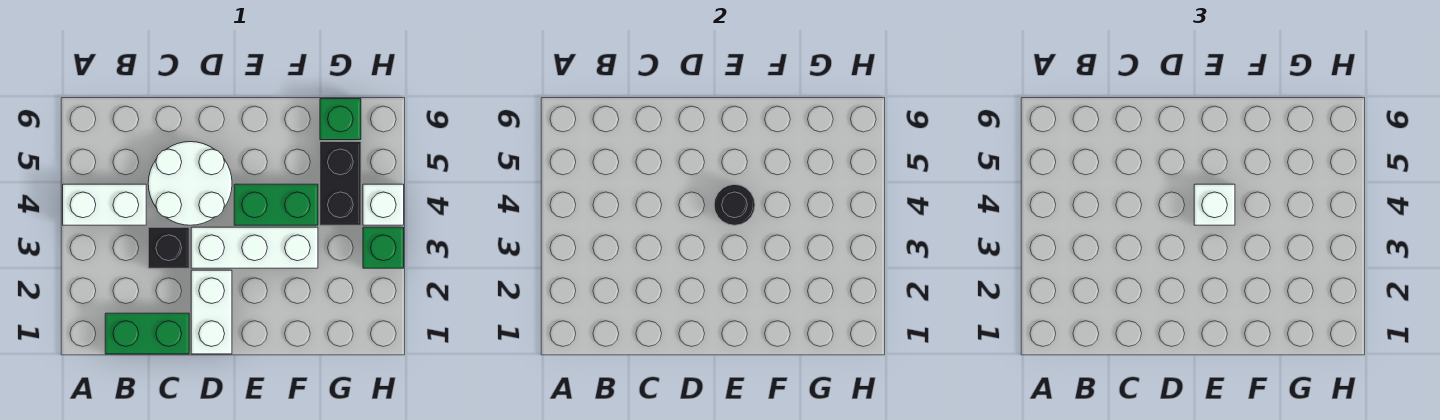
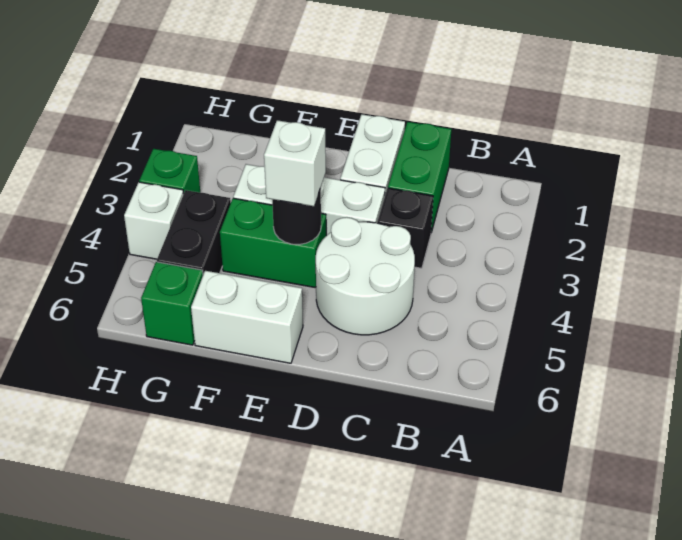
white brick A4:B4 level 1 -> white brick E6:F6 level 1
green brick B1:C1 level 1 -> green brick C1:C2 level 1

